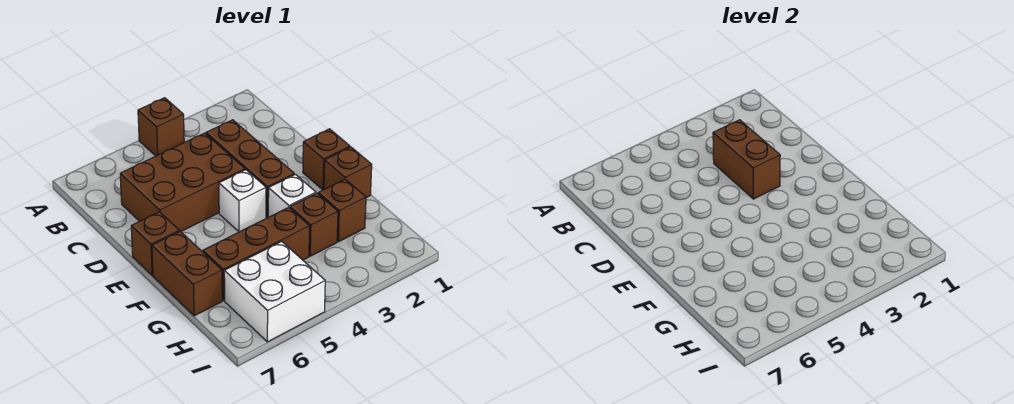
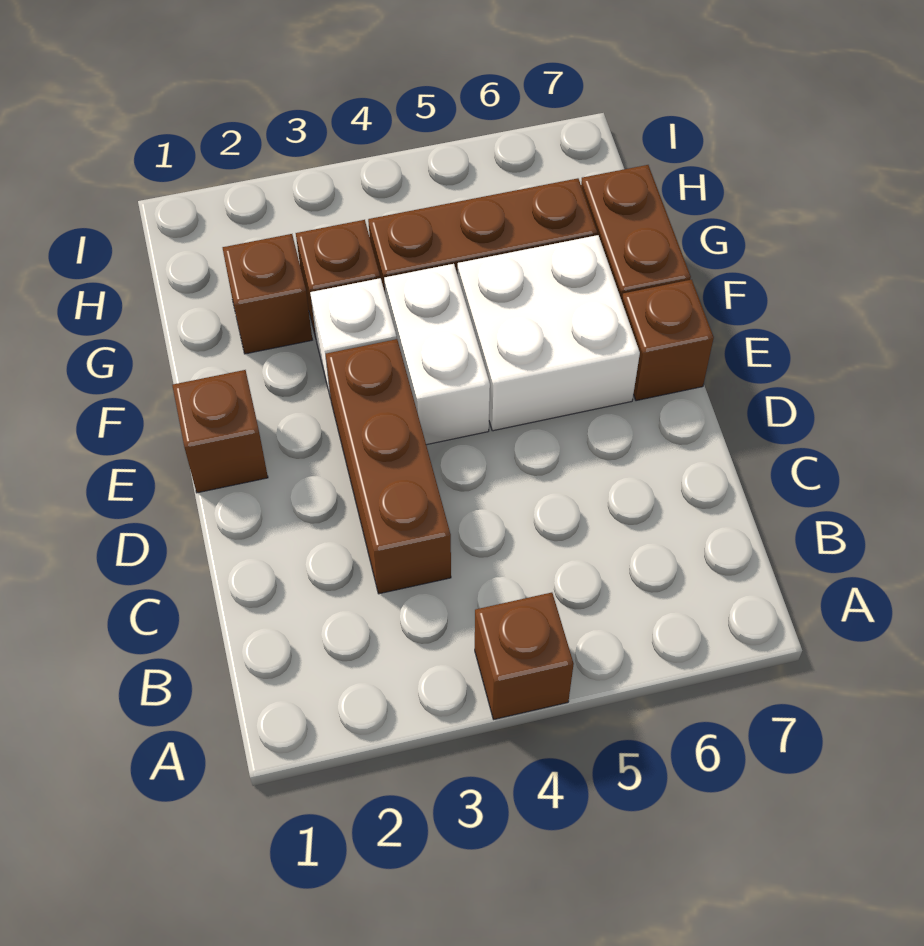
brown brick C3:D3 level 2 -> none
brown brick C4:D6 level 1 -> none
white brick E4 level 1 -> white brick E4:F4 level 1
brown brick F1 level 1 -> none
white brick H5:I6 level 1 -> white brick E5:F6 level 1

